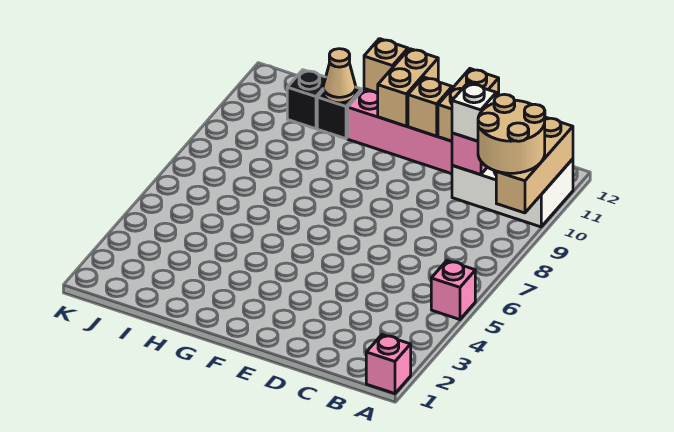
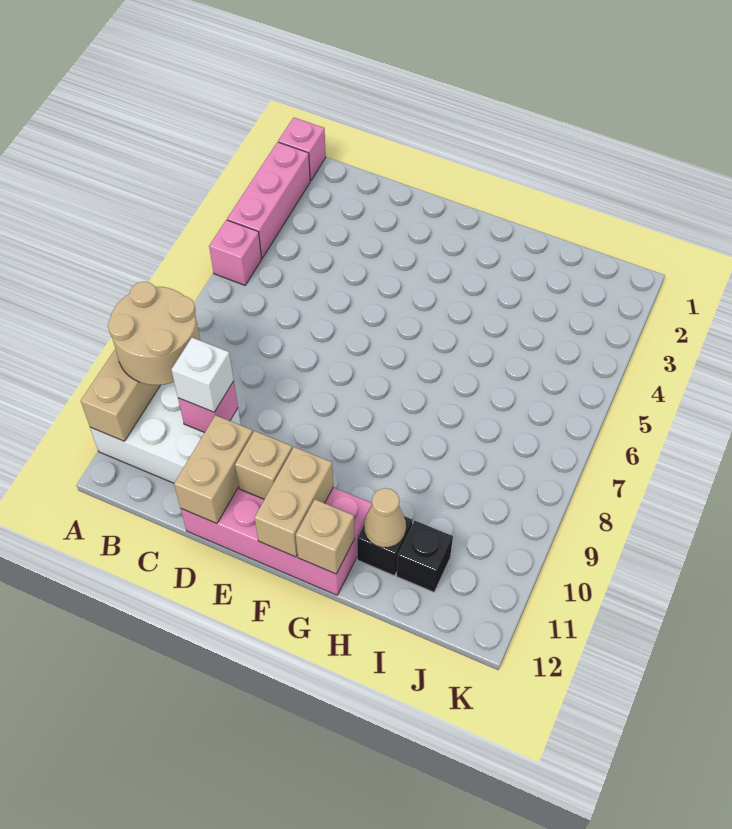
none -> pink brick A2:A4 level 1

